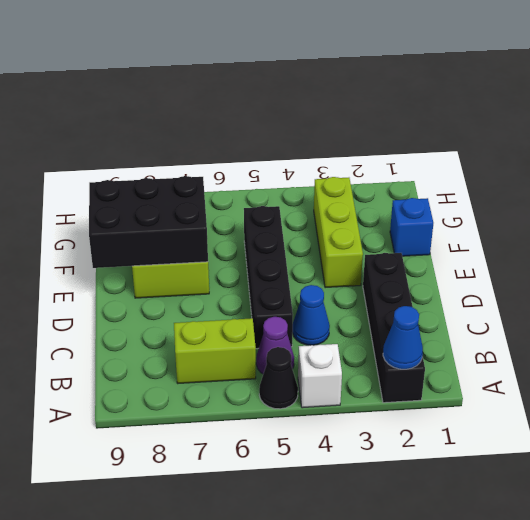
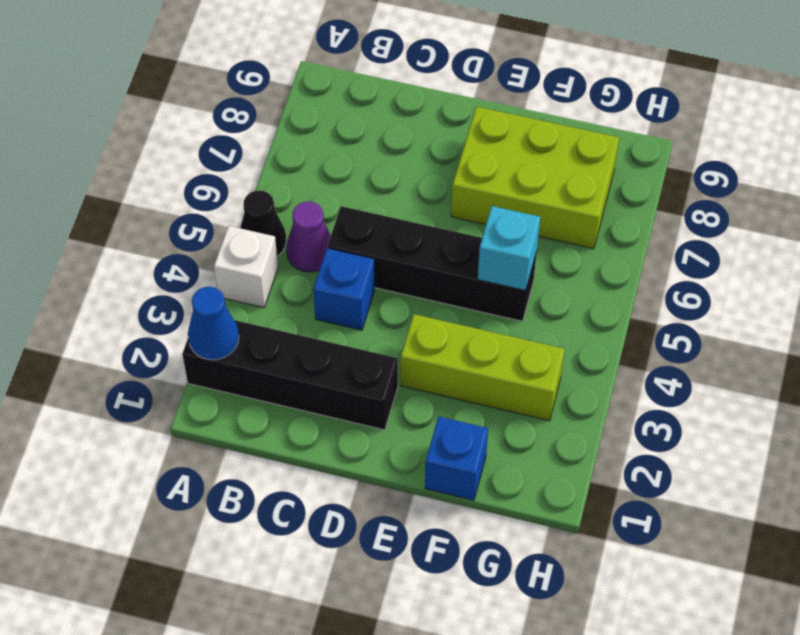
lime brick B6:B7 level 1 -> none
blue cone C4 level 1 -> blue brick C4 level 1
black brick E7:F9 level 2 -> none
none -> cyan brick F5 level 2

